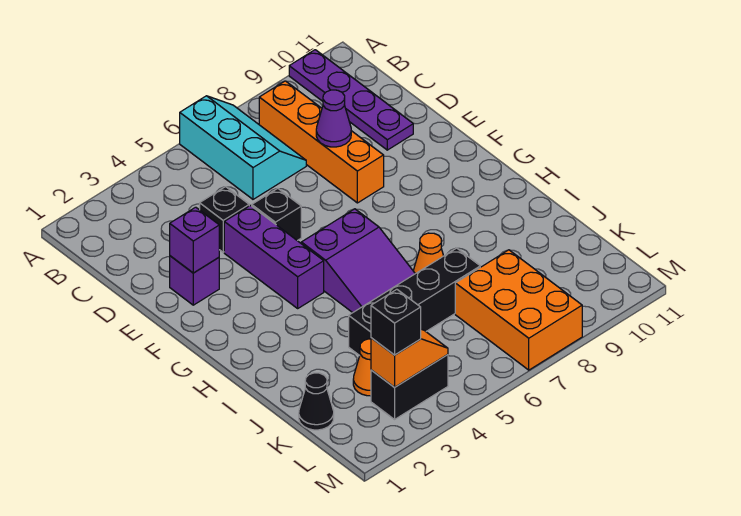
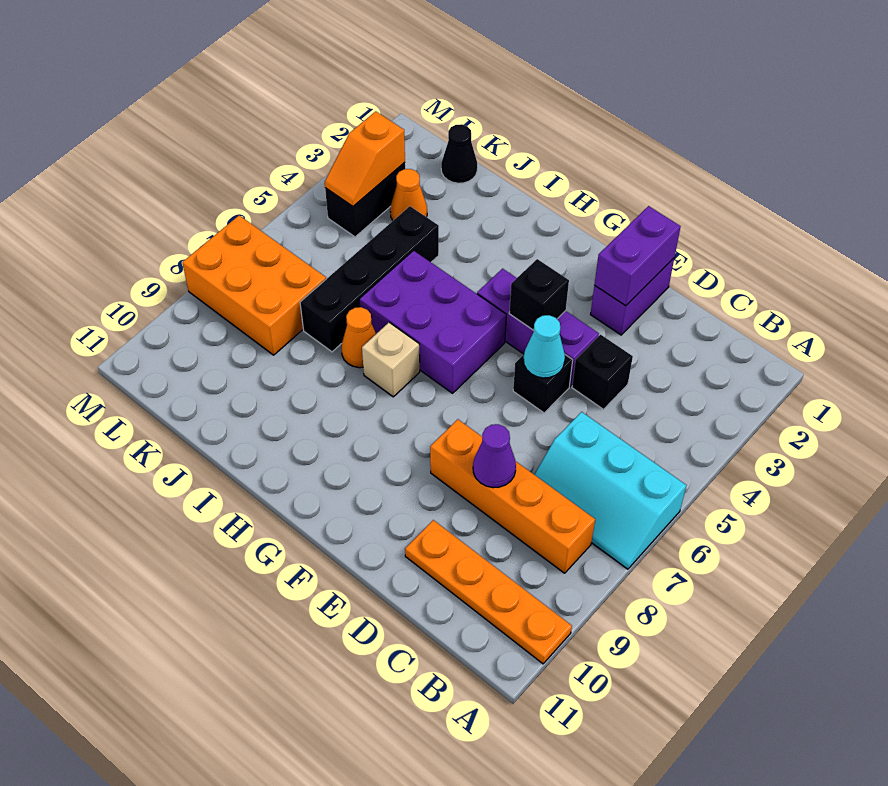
purple plate A10:D10 level 1 -> orange plate A10:D10 level 1
purple brick E2 level 1 -> purple brick E1:E2 level 1
purple brick E2 level 2 -> purple brick E1:E2 level 2
none -> cyan cone E5 level 2
purple slope G5:I6 level 1 top G -> purple brick G5:I6 level 1
none -> tan brick H7 level 1
black brick L3 level 3 -> black brick F4 level 2

